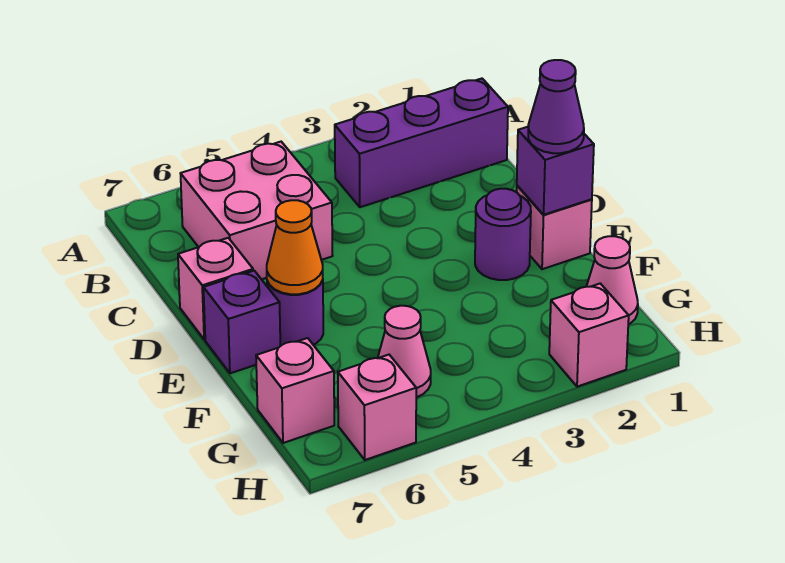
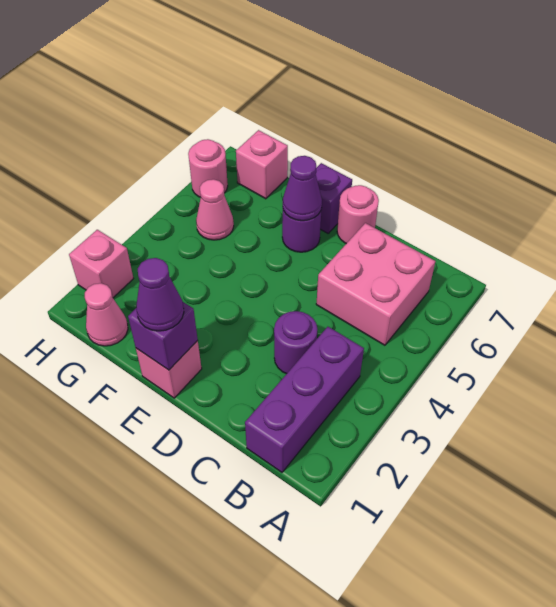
pink brick D7 level 1 -> pink round brick D7 level 1
purple round brick E2 level 1 -> purple round brick C3 level 1
orange cone E6 level 2 -> purple cone E6 level 2
pink brick H6 level 1 -> pink round brick H6 level 1

